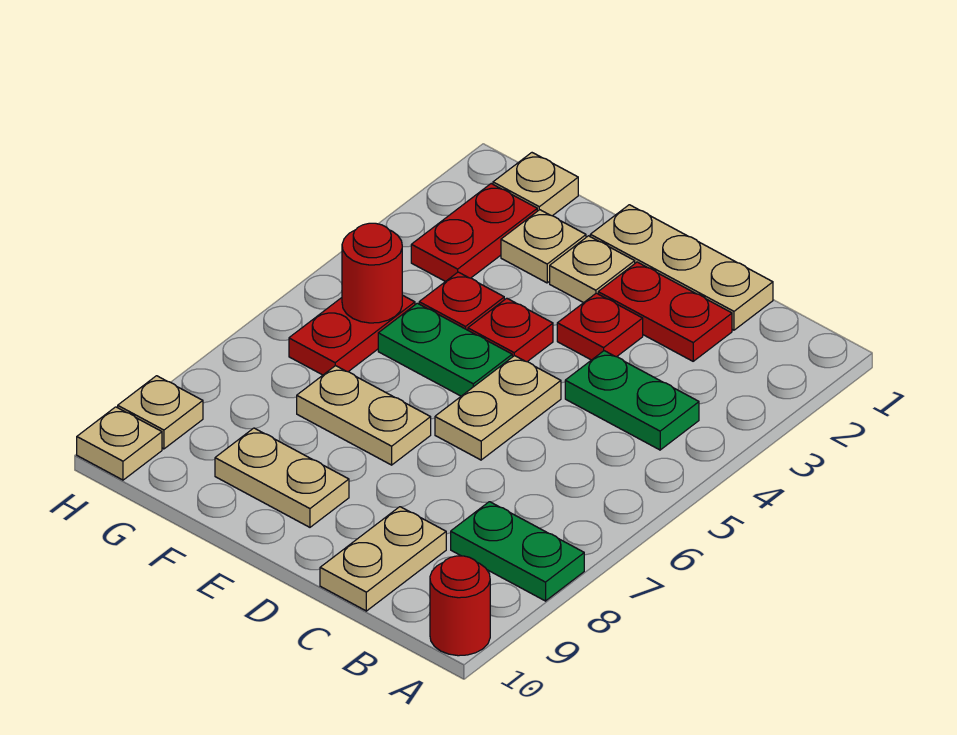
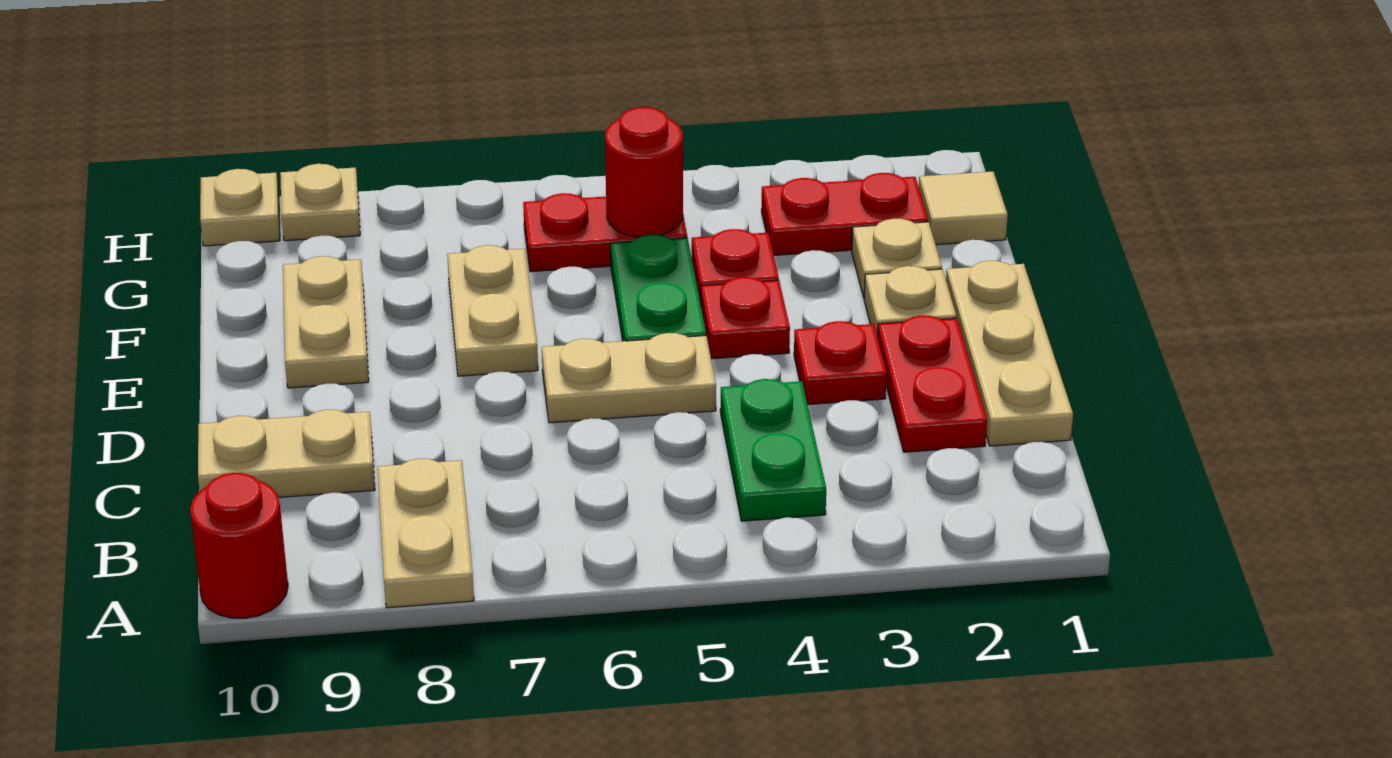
green plate A8:B8 level 1 -> tan plate A8:B8 level 1
tan plate G1 level 1 -> tan tile G1 level 1

